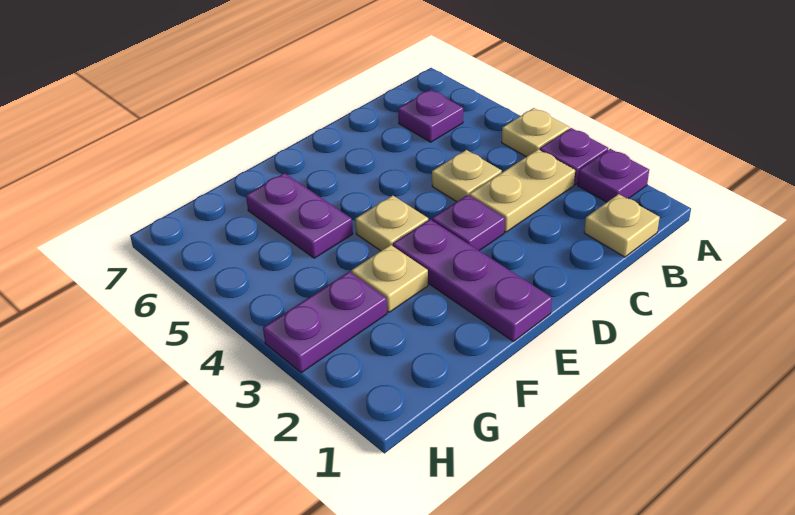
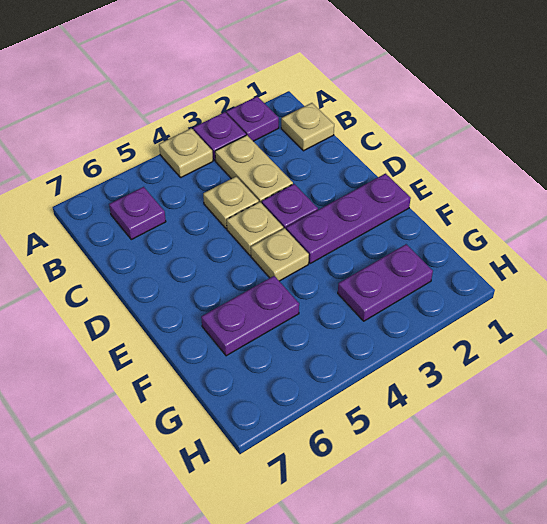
tan plate F3 level 1 -> tan plate D4 level 1
purple plate G3:H3 level 1 -> purple plate G2:G3 level 1

